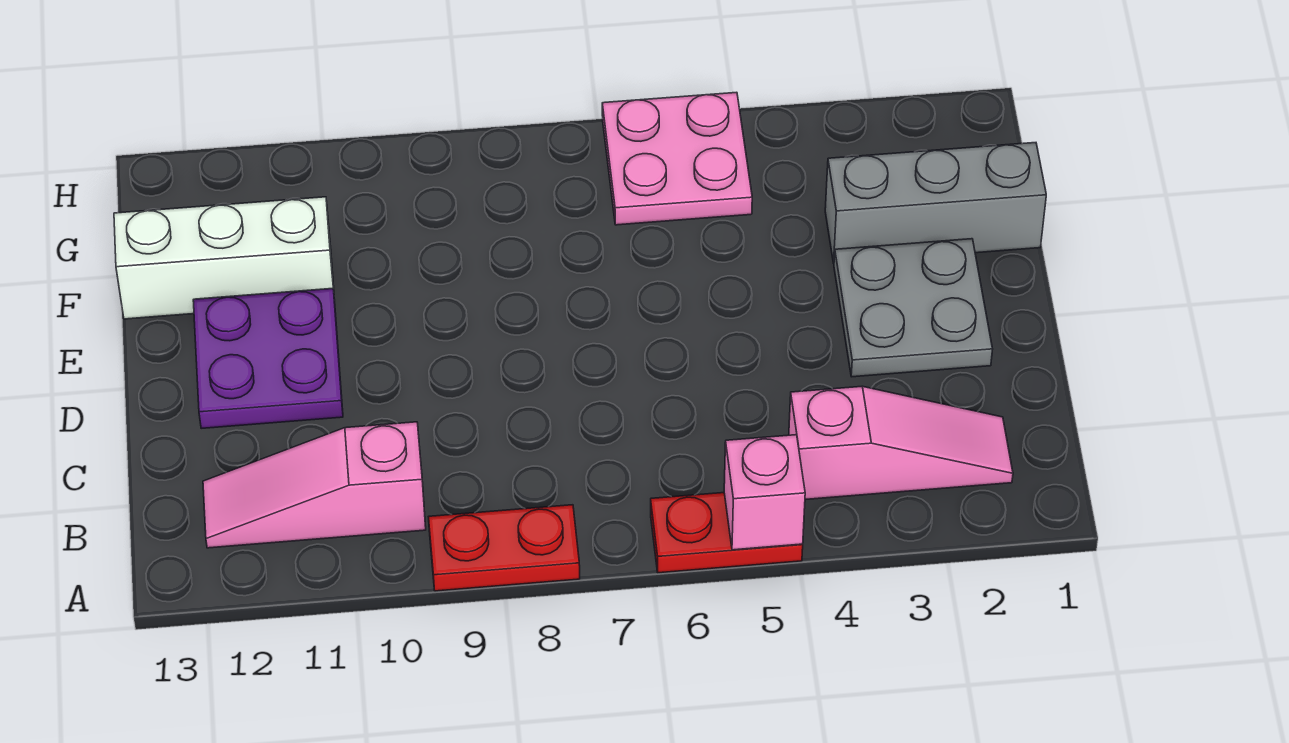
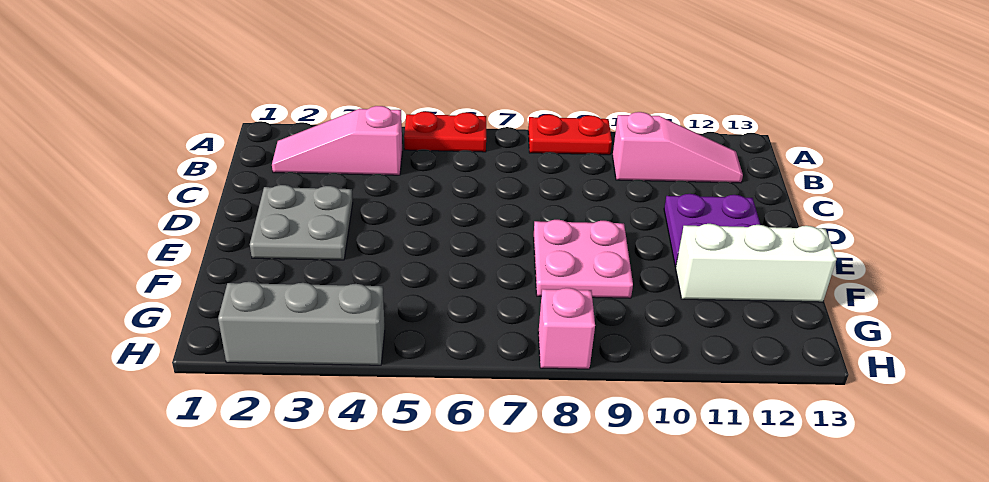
pink brick A5 level 2 -> pink brick H8 level 1
grey brick F1:F3 level 1 -> grey brick H2:H4 level 1
pink plate G5:H6 level 1 -> pink plate E8:F9 level 1

